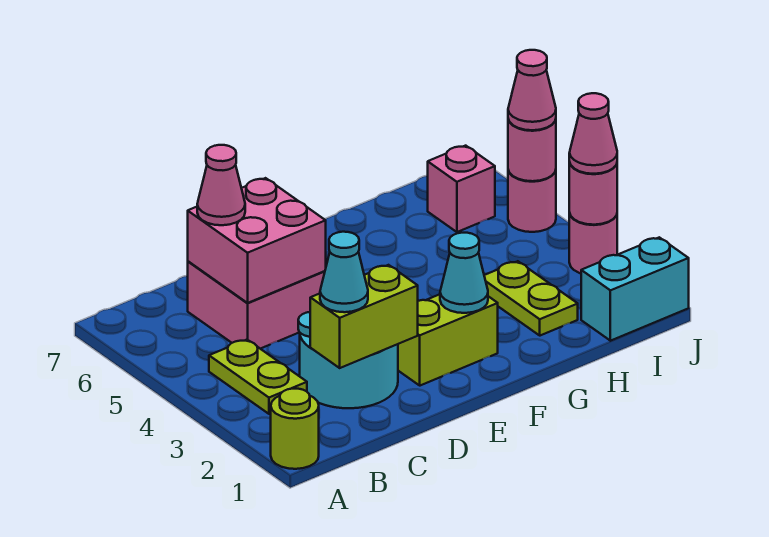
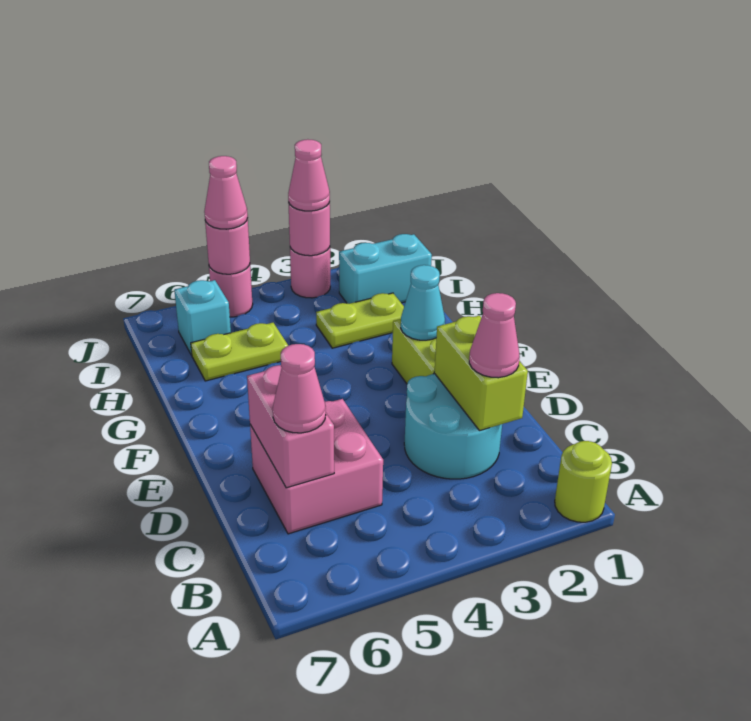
lime plate B3:B4 level 1 -> lime plate H5:H6 level 1
cyan cone C2 level 3 -> pink cone C2 level 3
pink brick C5:D6 level 2 -> pink brick C6:D6 level 2
cyan brick I1:J1 level 1 -> cyan brick I1:I2 level 1
pink brick I6 level 1 -> cyan brick I6 level 1

